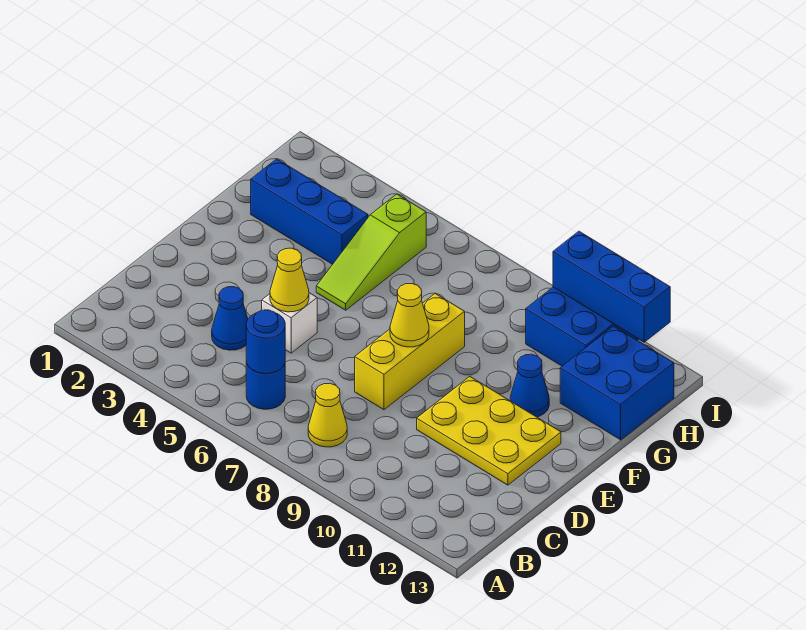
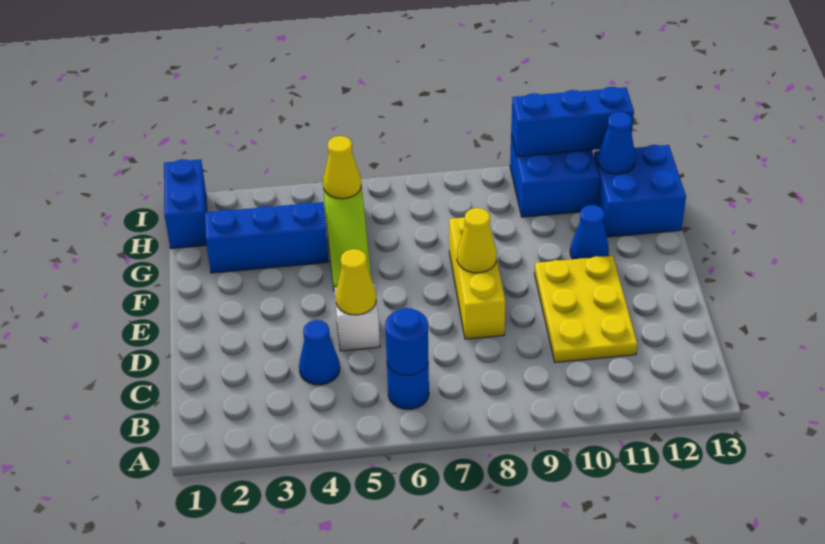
yellow cone B8 level 1 -> yellow cone H5 level 2
yellow plate D10:E12 level 1 -> yellow plate C10:E11 level 1
none -> blue brick H1:I1 level 1
none -> blue cone H12 level 2

